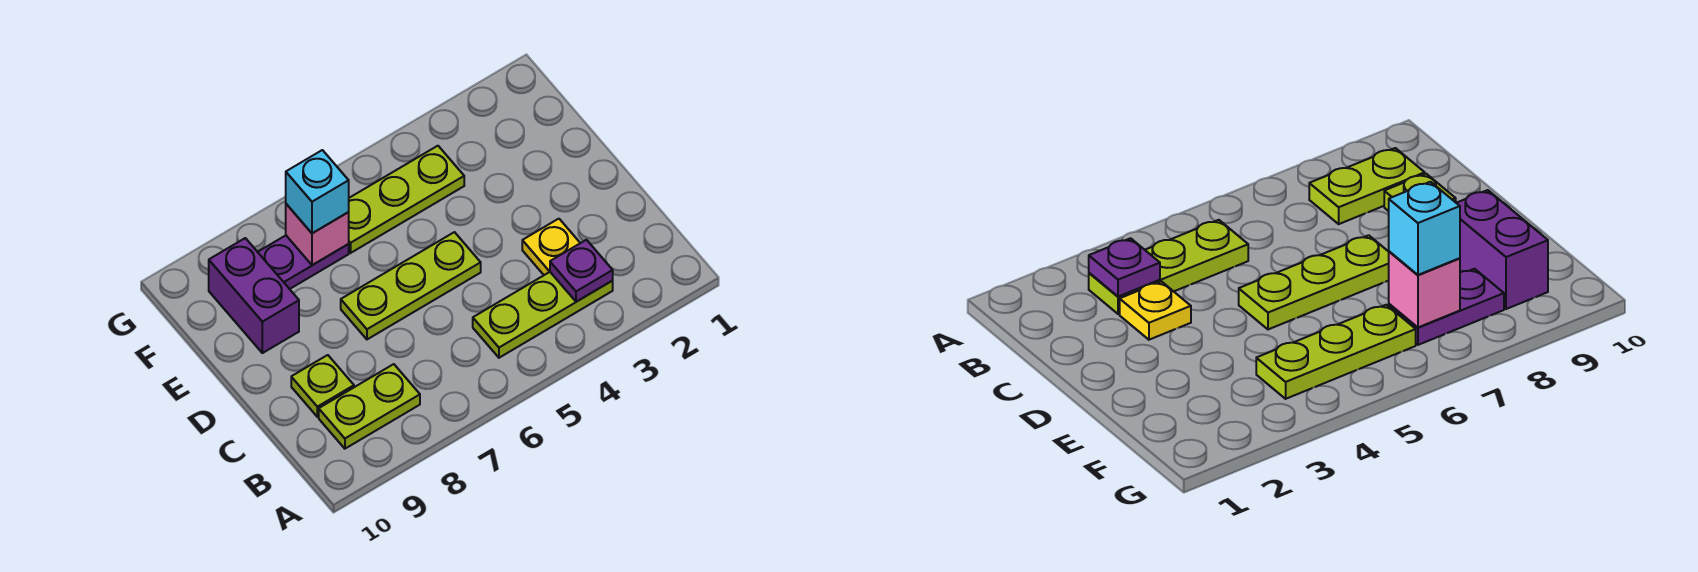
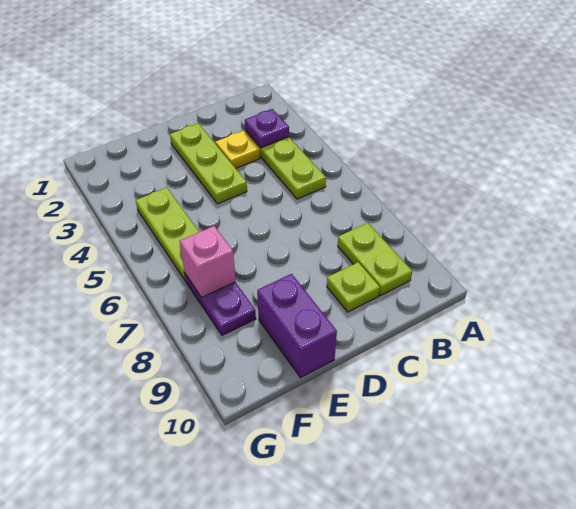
lime plate D5:D7 level 1 -> lime plate D2:D4 level 1
purple brick E9:F9 level 1 -> purple brick E9:E10 level 1
cyan brick F7 level 3 -> none

